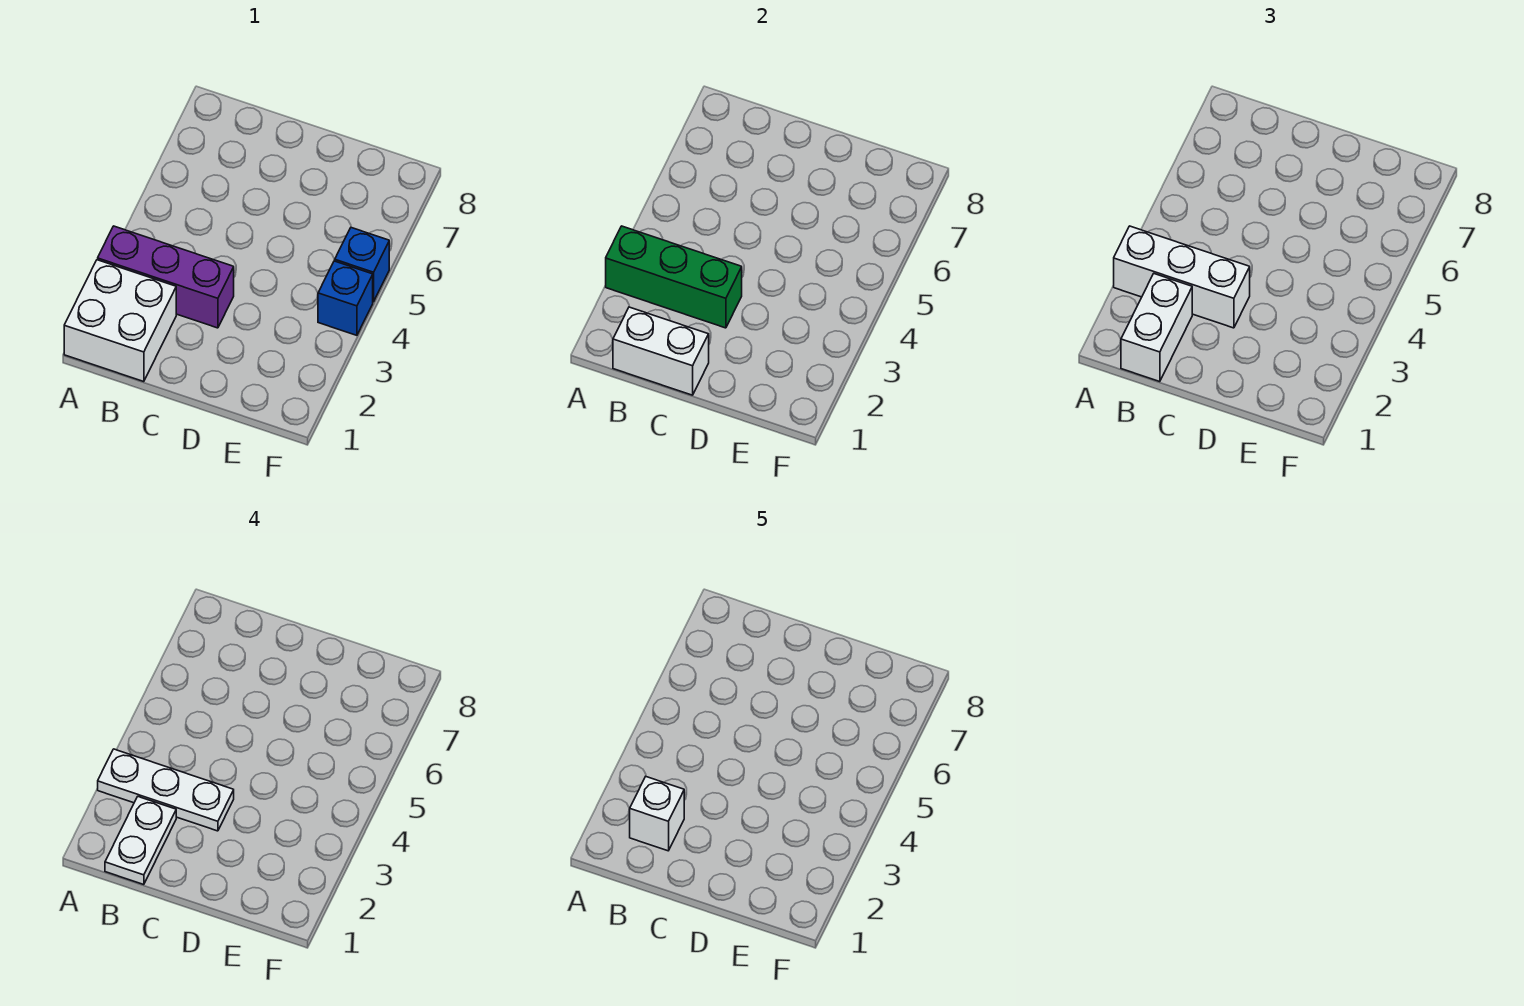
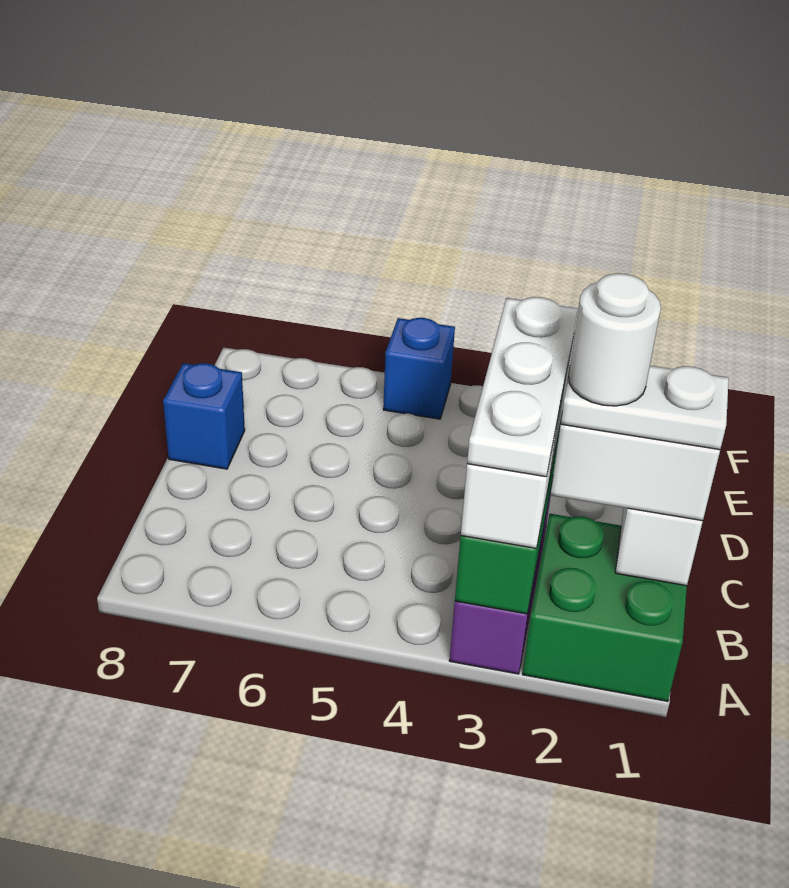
white brick A1:B2 level 1 -> green brick A1:B2 level 1
white brick B2 level 5 -> white round brick B2 level 5
blue brick F4 level 1 -> blue brick D8 level 1

